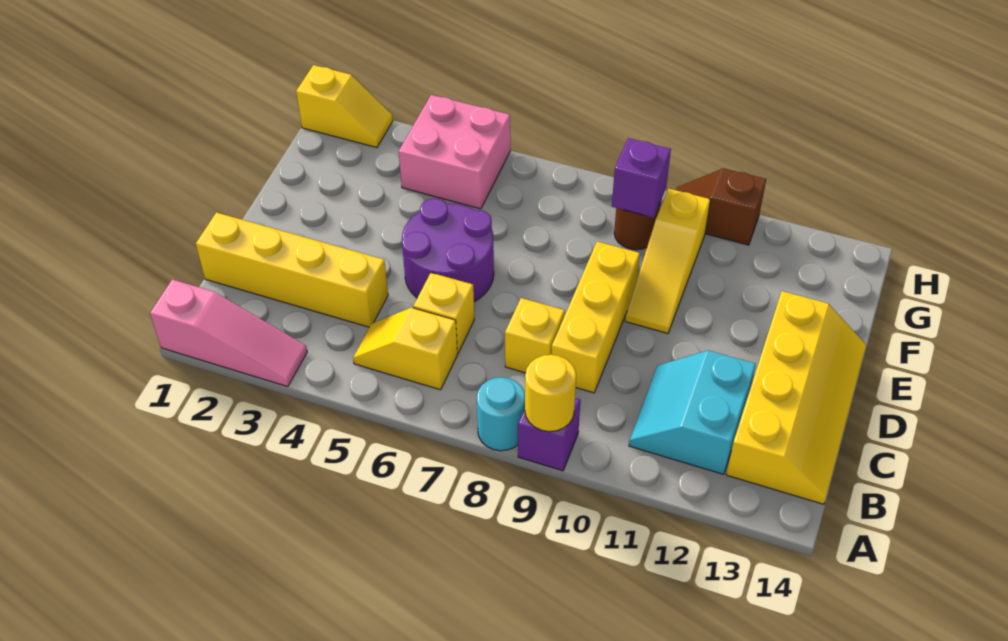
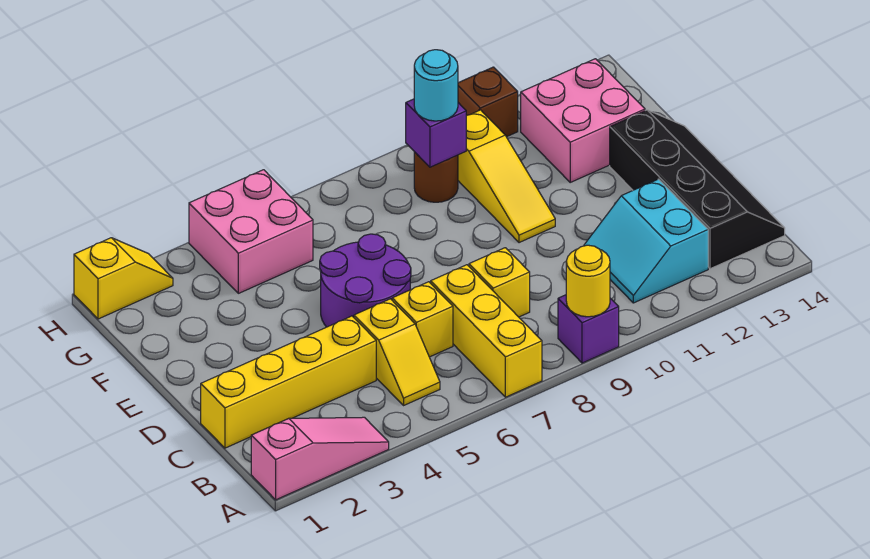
cyan round brick A8 level 1 -> cyan round brick G9 level 3
yellow slope B5:B6 level 1 top 6 -> yellow slope B5:C5 level 1 top C
yellow slope B13:E14 level 1 top 13 -> black slope B13:E14 level 1 top 13
yellow brick C9:E9 level 1 -> yellow brick A7:C7 level 1
none -> pink brick F12:G13 level 1

